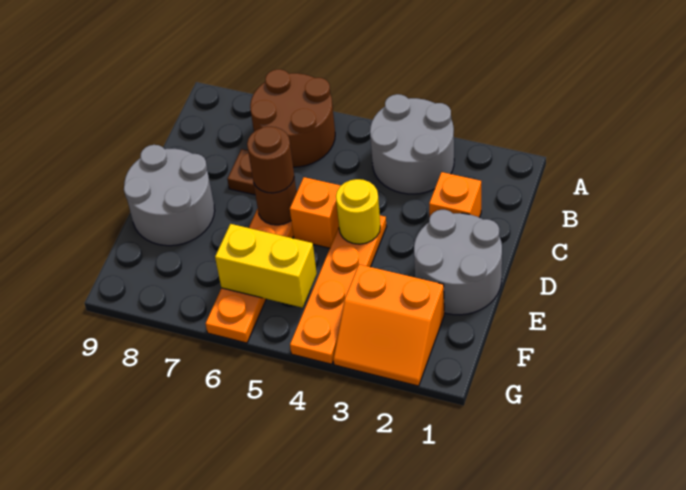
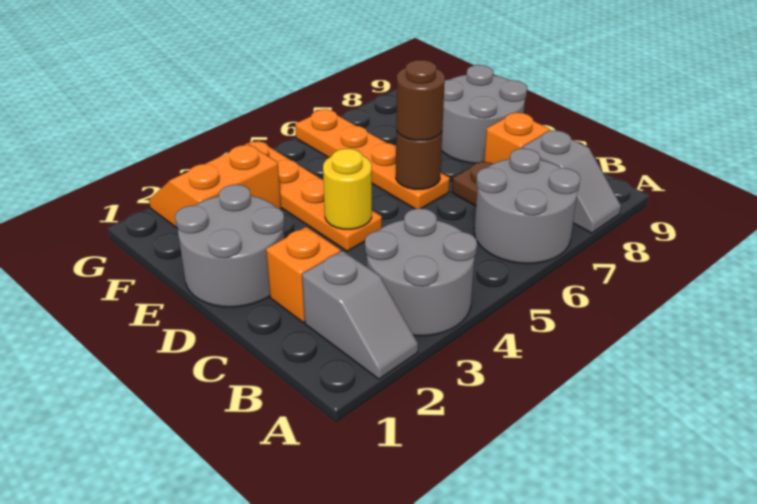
none -> grey slope A2:B2 level 1 top B
brown round brick A6:B7 level 1 -> grey round brick A6:B7 level 1
none -> grey slope A8:B8 level 1 top B
orange brick D5 level 1 -> orange brick C8 level 1
yellow brick F5:F6 level 2 -> none

